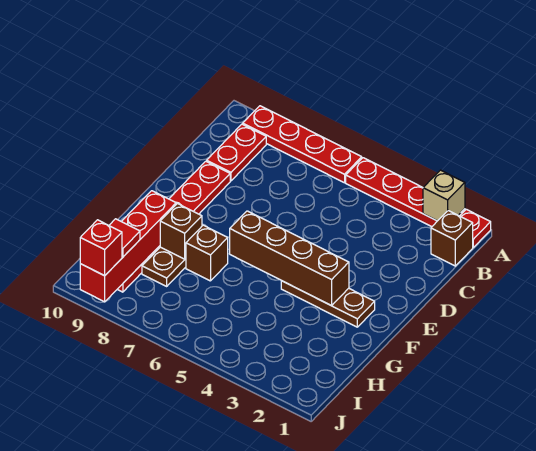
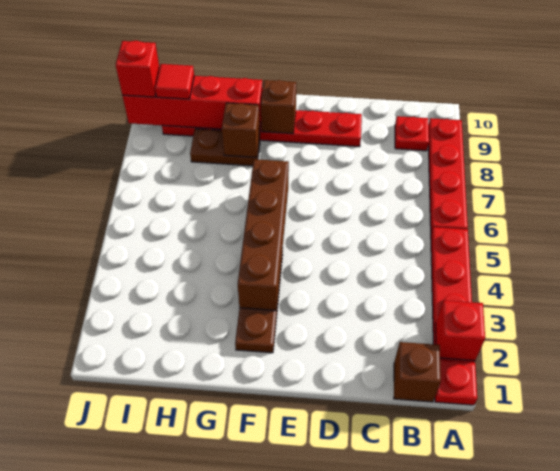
tan brick A2 level 2 -> red brick A2 level 2
red plate B9:C9 level 1 -> red plate B9 level 1
brown brick G7 level 1 -> brown brick F9 level 2

